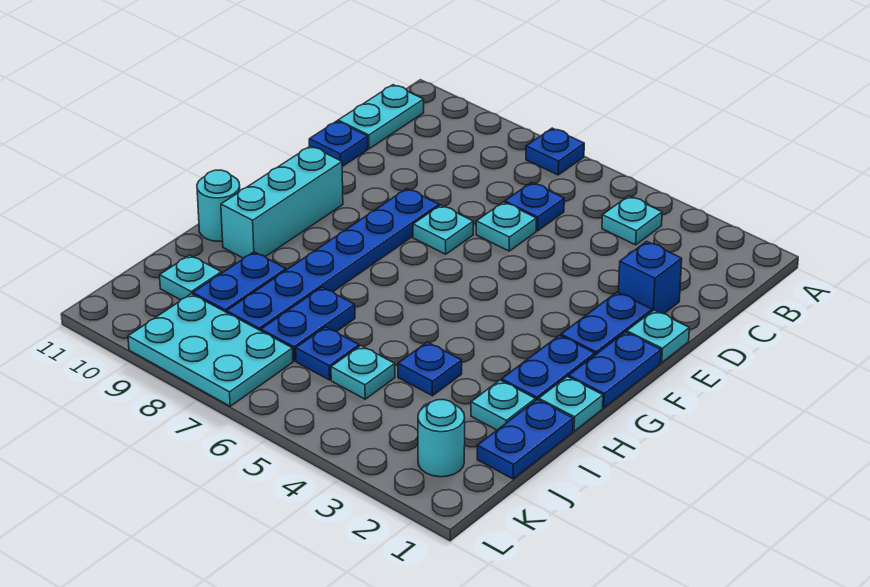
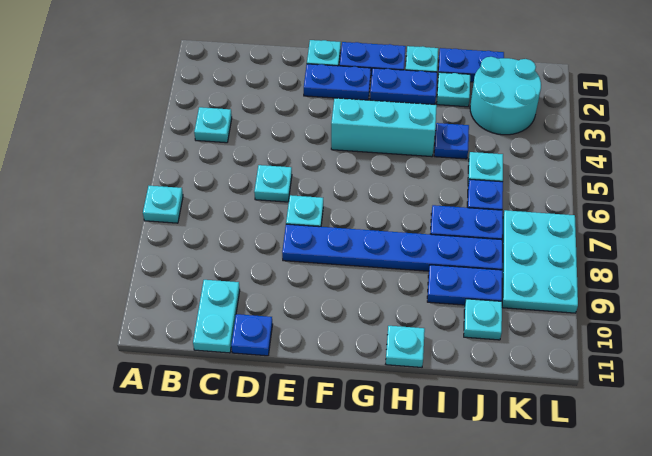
blue plate A7 level 1 -> cyan plate A7 level 1
cyan plate B11:C11 level 1 -> cyan plate C10:C11 level 1
blue plate C6 level 1 -> none
blue brick D2 level 1 -> none
cyan brick F10:H10 level 1 -> cyan brick F4:H4 level 1
cyan round brick H11 level 1 -> cyan plate H11 level 1
cyan round brick K2 level 1 -> cyan round brick J2:K3 level 1

